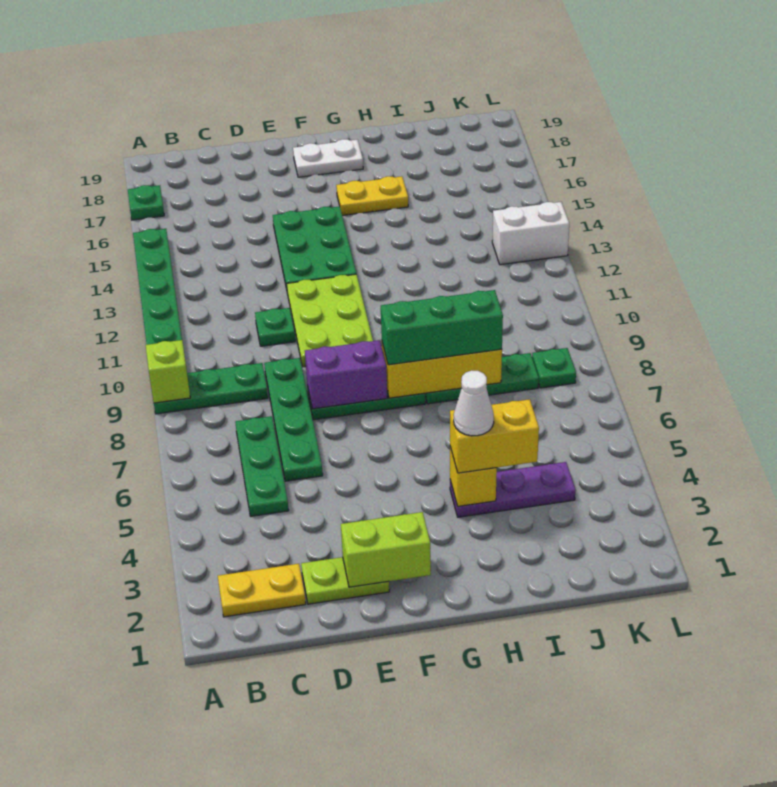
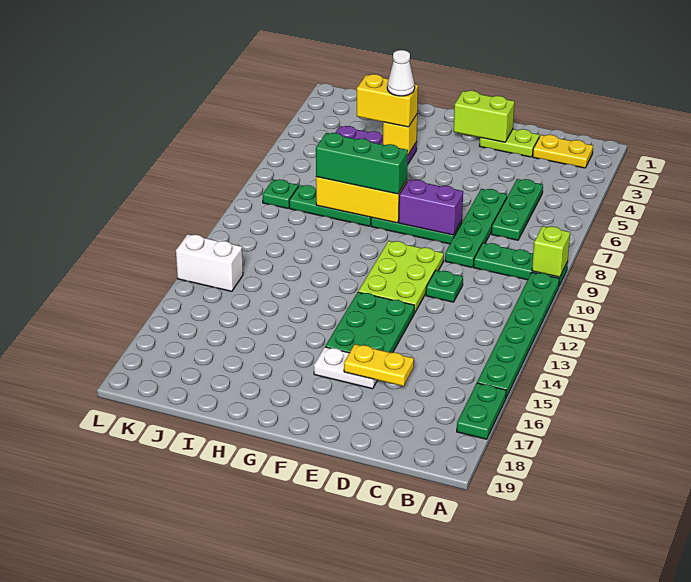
green plate A17 level 1 -> green plate A16:A17 level 1
white plate F18:G18 level 1 -> white plate E16:F16 level 1
yellow plate G16:H16 level 1 -> yellow plate D16:E16 level 2

